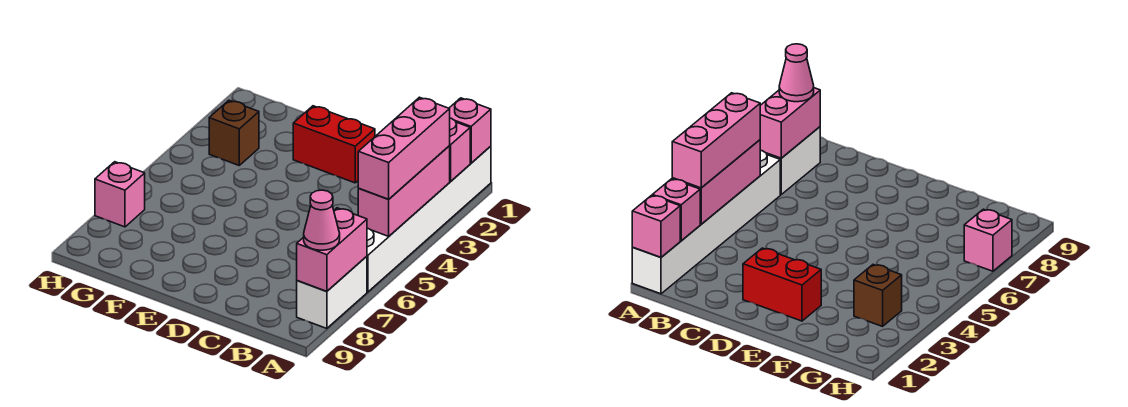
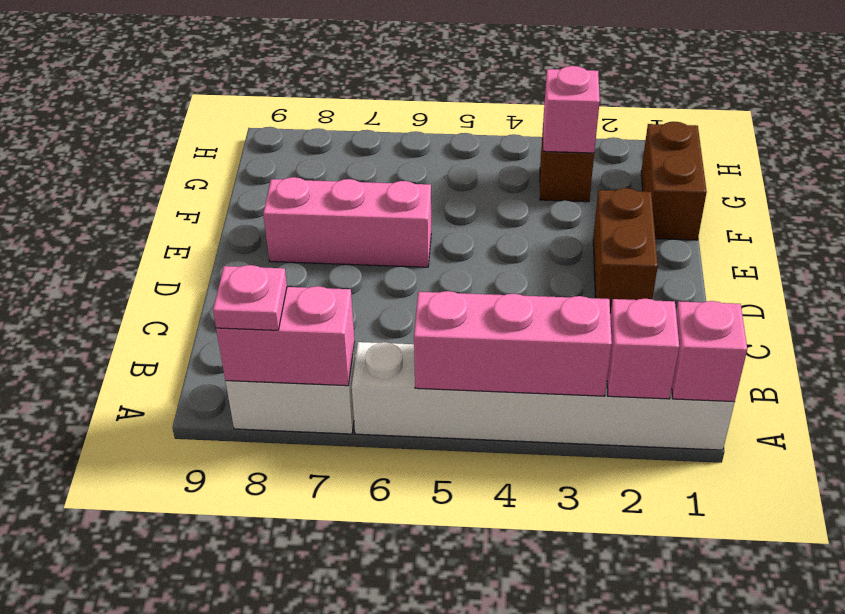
pink brick A3:A5 level 3 -> pink brick E6:E8 level 1
pink cone A8 level 3 -> pink plate A8 level 3
red brick D2:E2 level 1 -> brown brick D2:E2 level 1
none -> brown brick F1:G1 level 1
pink brick H7 level 1 -> pink brick G3 level 2

